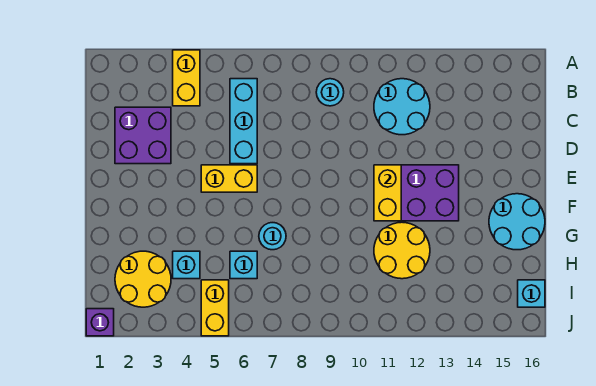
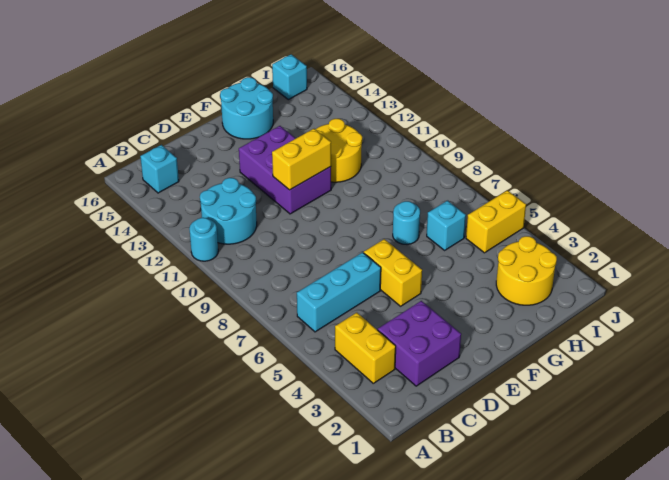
yellow brick A4:B4 level 1 -> yellow brick B3:B4 level 1
cyan round brick B9 level 1 -> cyan round brick A11 level 1
cyan brick H4 level 1 -> cyan brick B15 level 1
purple brick J1 level 1 -> none

